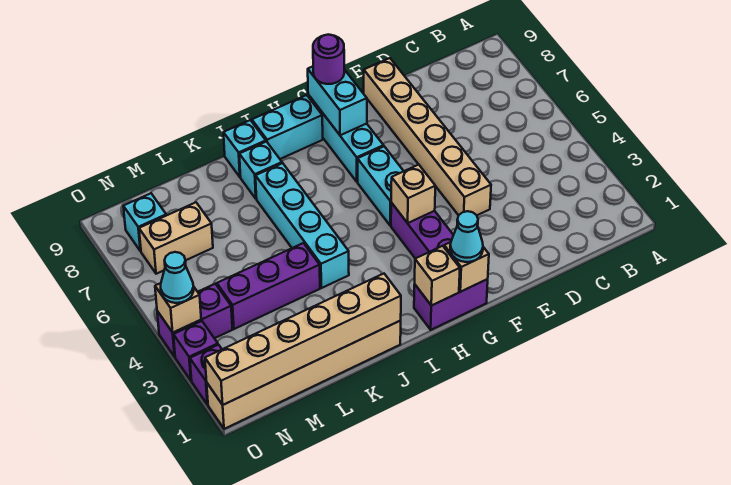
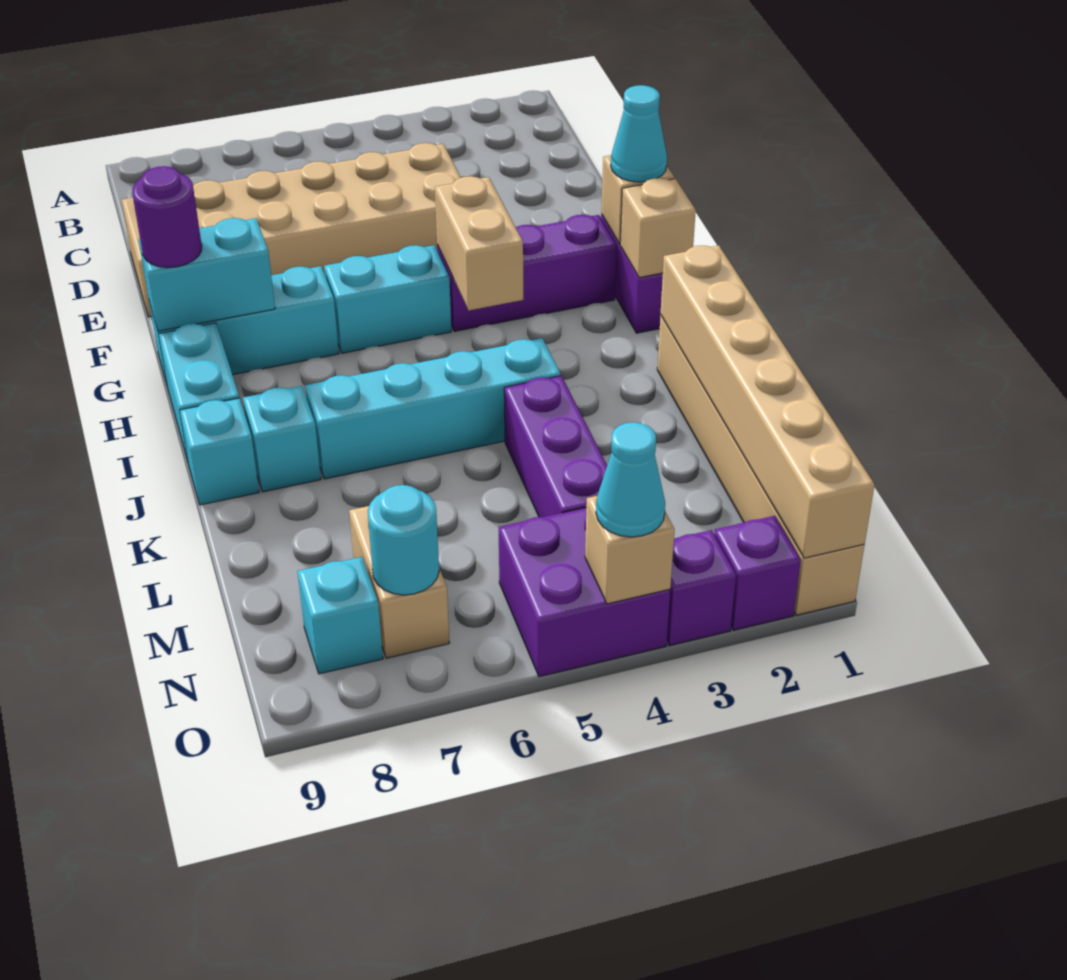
tan brick E4:E9 level 1 -> tan brick D4:E9 level 1
tan brick G4 level 2 -> tan brick G4:H4 level 2
purple brick N4:O4 level 1 -> purple brick N4:O5 level 1
none -> cyan round brick N7 level 2

